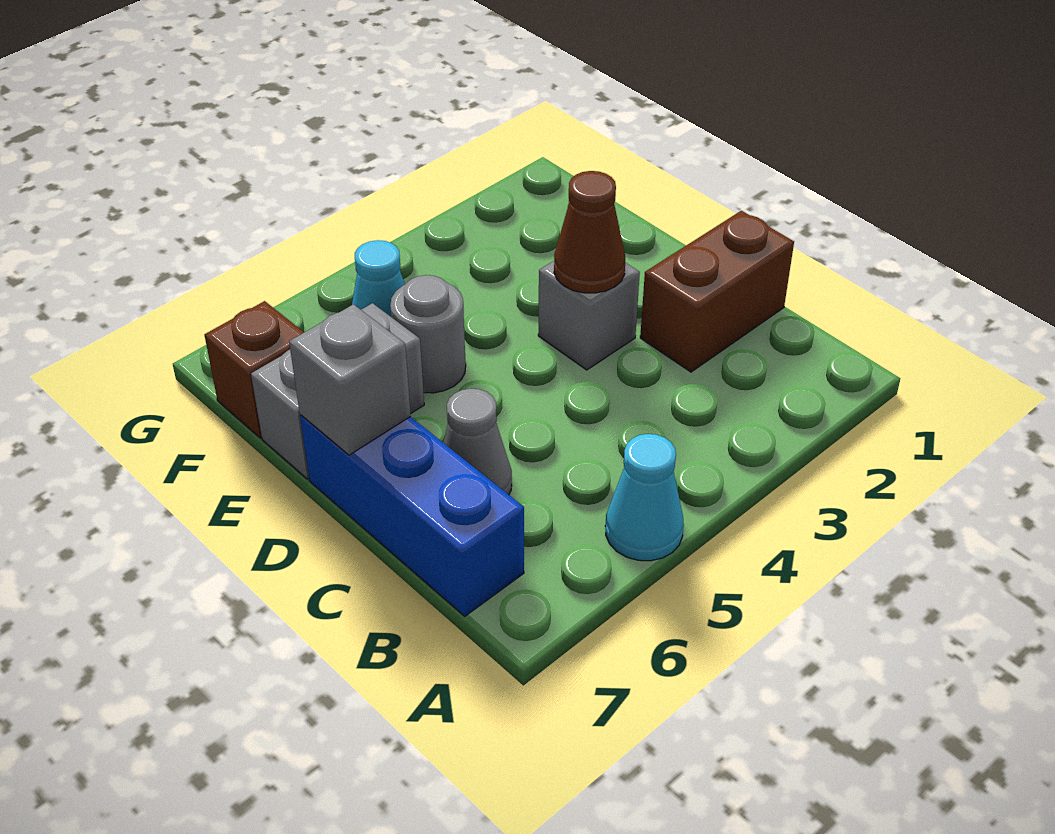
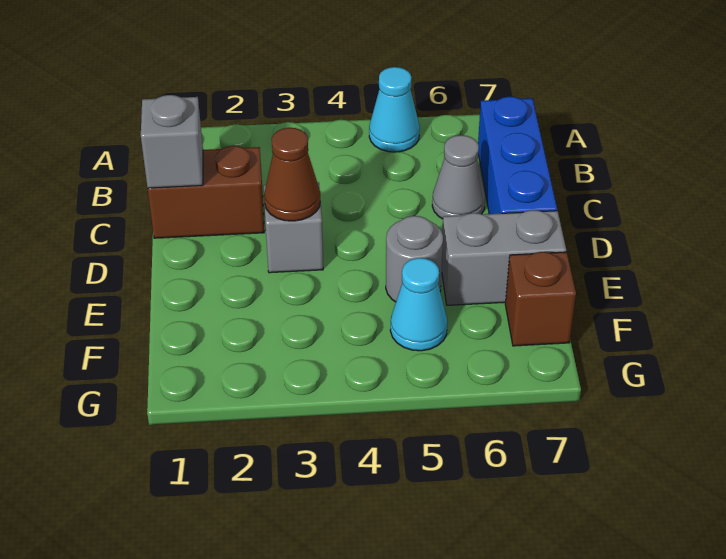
grey brick D7 level 2 -> grey brick C1 level 2

